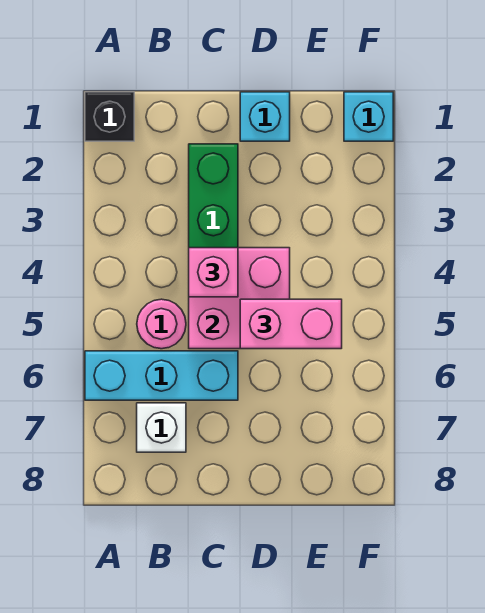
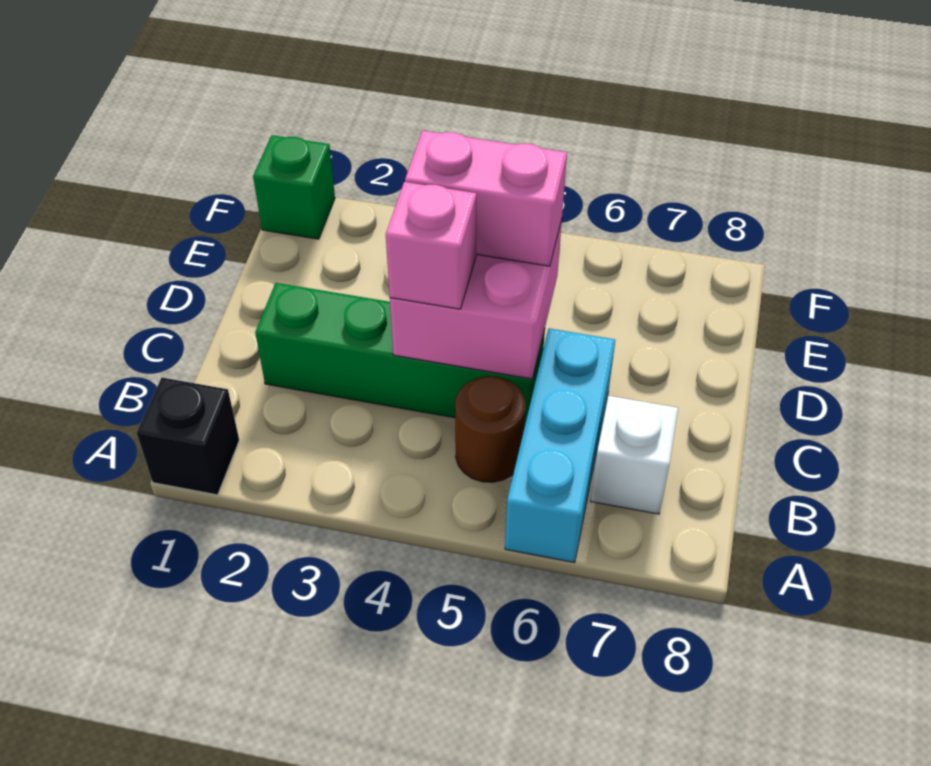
pink round brick B5 level 1 -> brown round brick B5 level 1
cyan brick D1 level 1 -> none
pink brick D5:E5 level 3 -> pink brick D4:D5 level 3
cyan brick F1 level 1 -> green brick F1 level 1

